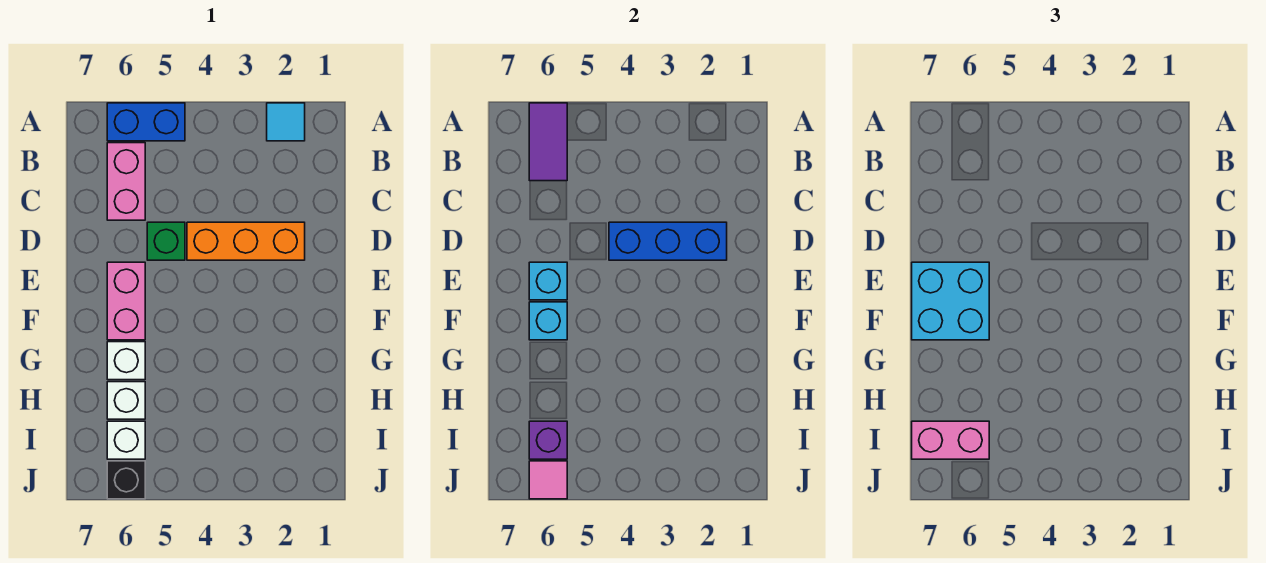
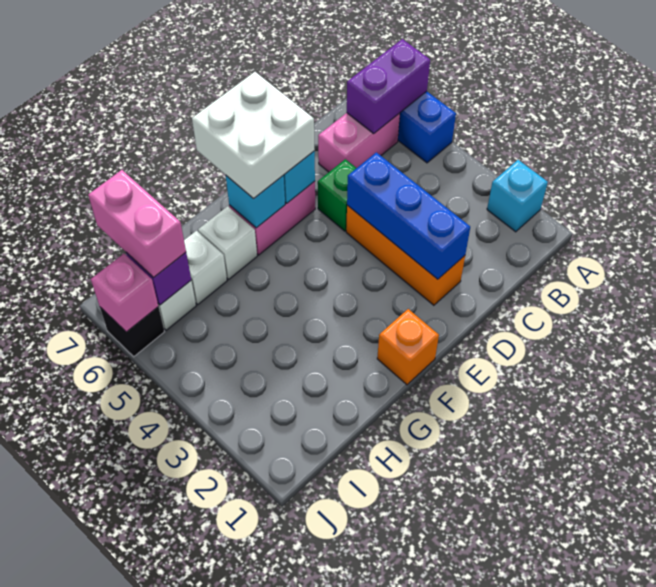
cyan tile A2 level 1 -> cyan brick A2 level 1
purple tile A6:B6 level 2 -> purple brick A6:B6 level 2
cyan brick E6:F7 level 3 -> white brick E6:F7 level 3
none -> orange brick F1 level 1
pink tile J6 level 2 -> pink brick J6 level 2

